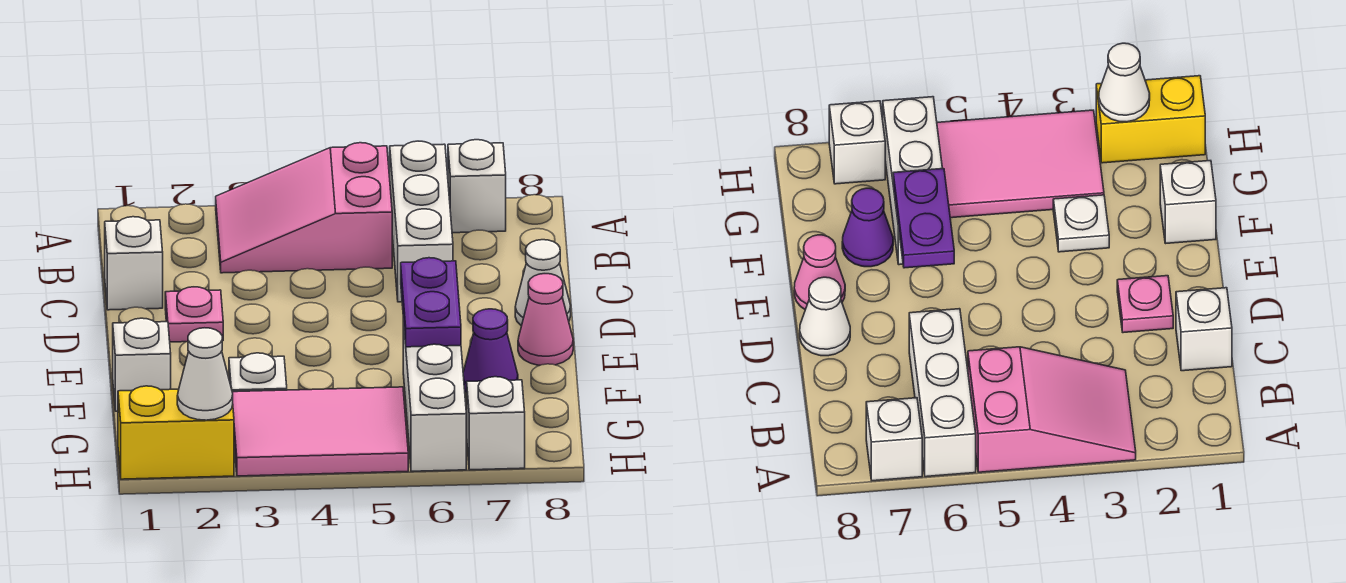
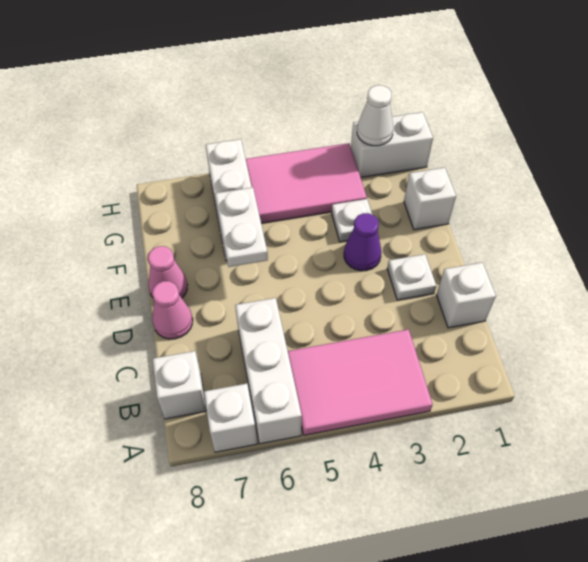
pink slope A3:B5 level 1 top 5 -> pink tile A3:B5 level 1
pink plate D2 level 1 -> white plate D2 level 1
white cone D8 level 1 -> pink cone D8 level 1
purple plate E6:F6 level 2 -> white plate E6:F6 level 2
purple cone F7 level 1 -> purple cone E3 level 1
yellow brick H1:H2 level 1 -> white brick H1:H2 level 1
white brick H7 level 1 -> white brick B8 level 1

